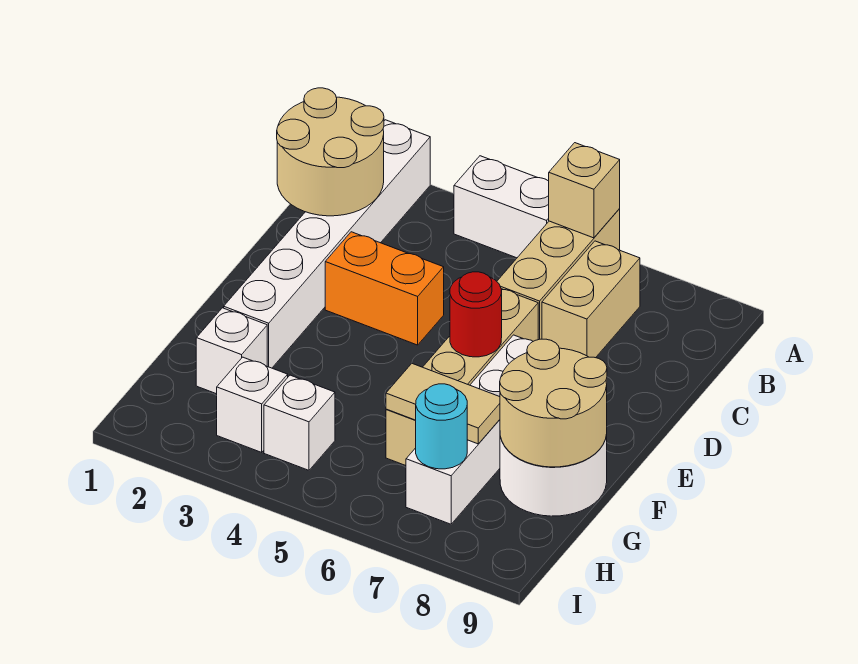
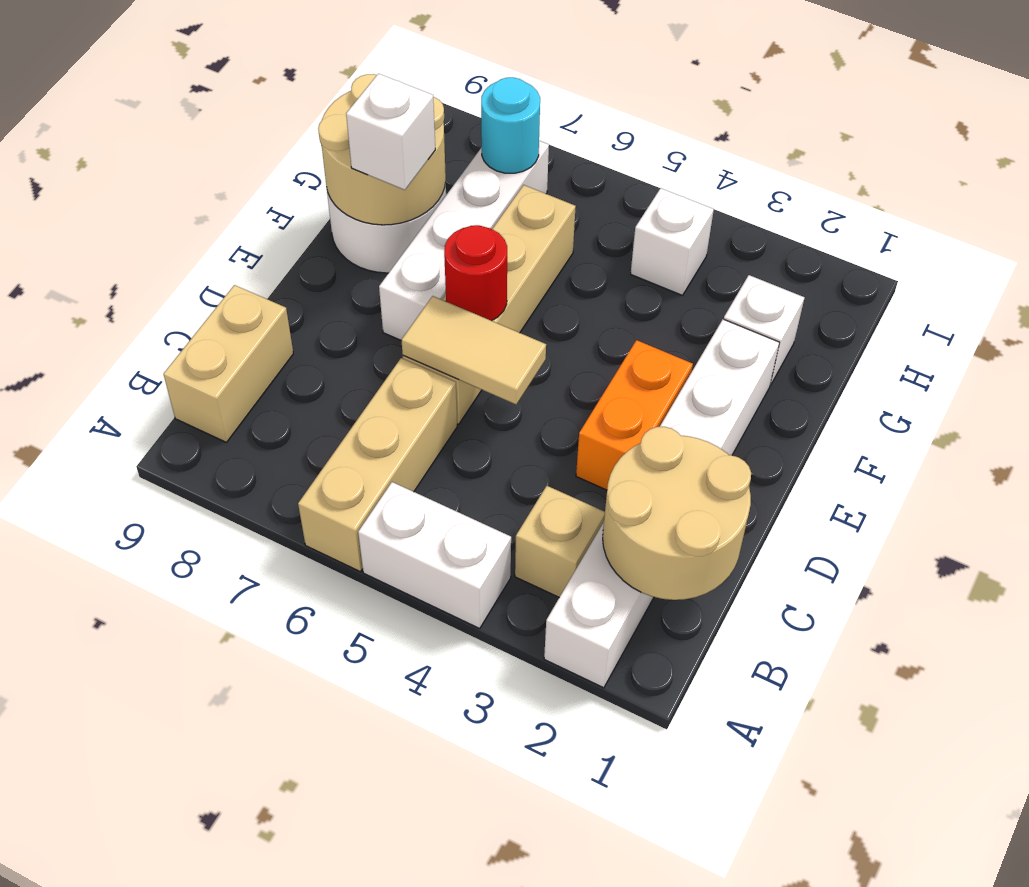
tan brick A6 level 2 -> tan brick B3 level 1
tan brick B7:C7 level 1 -> tan brick B9:C9 level 1
orange brick D3:D4 level 1 -> orange brick D3:E3 level 1
tan tile G6:G7 level 2 -> tan tile D5:D6 level 2
white brick H3 level 1 -> white brick F8 level 3

